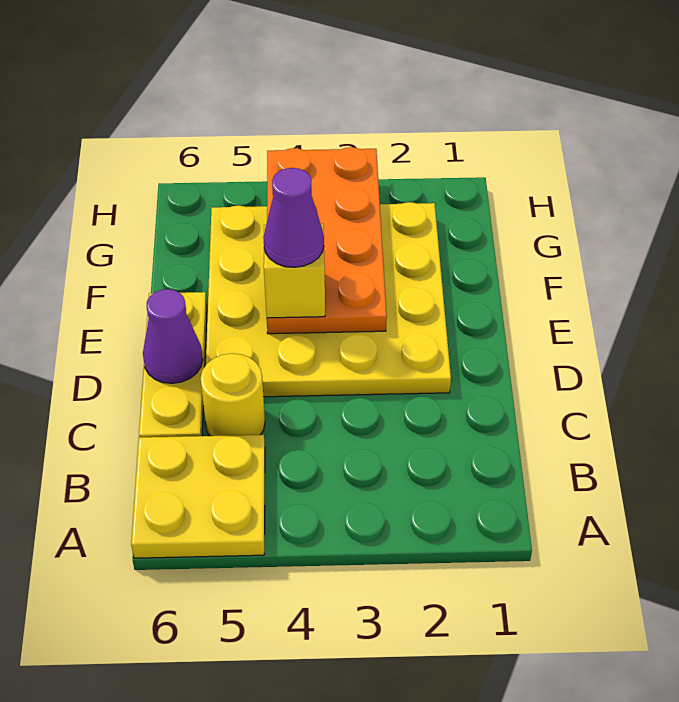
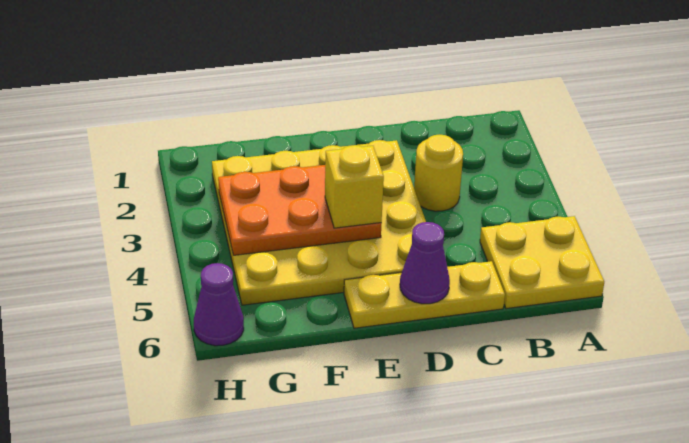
yellow round brick C5 level 1 -> yellow round brick C3 level 1
orange plate E3:H4 level 2 -> orange plate E3:G4 level 2
purple cone E4 level 4 -> purple cone H6 level 1

